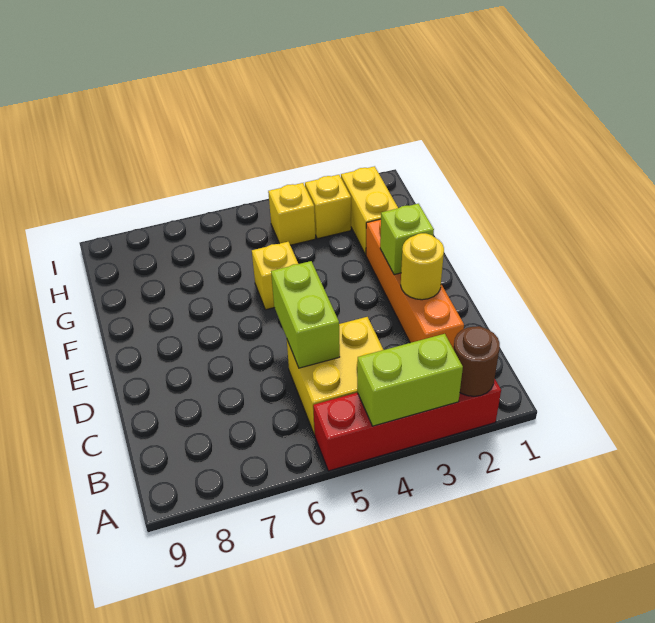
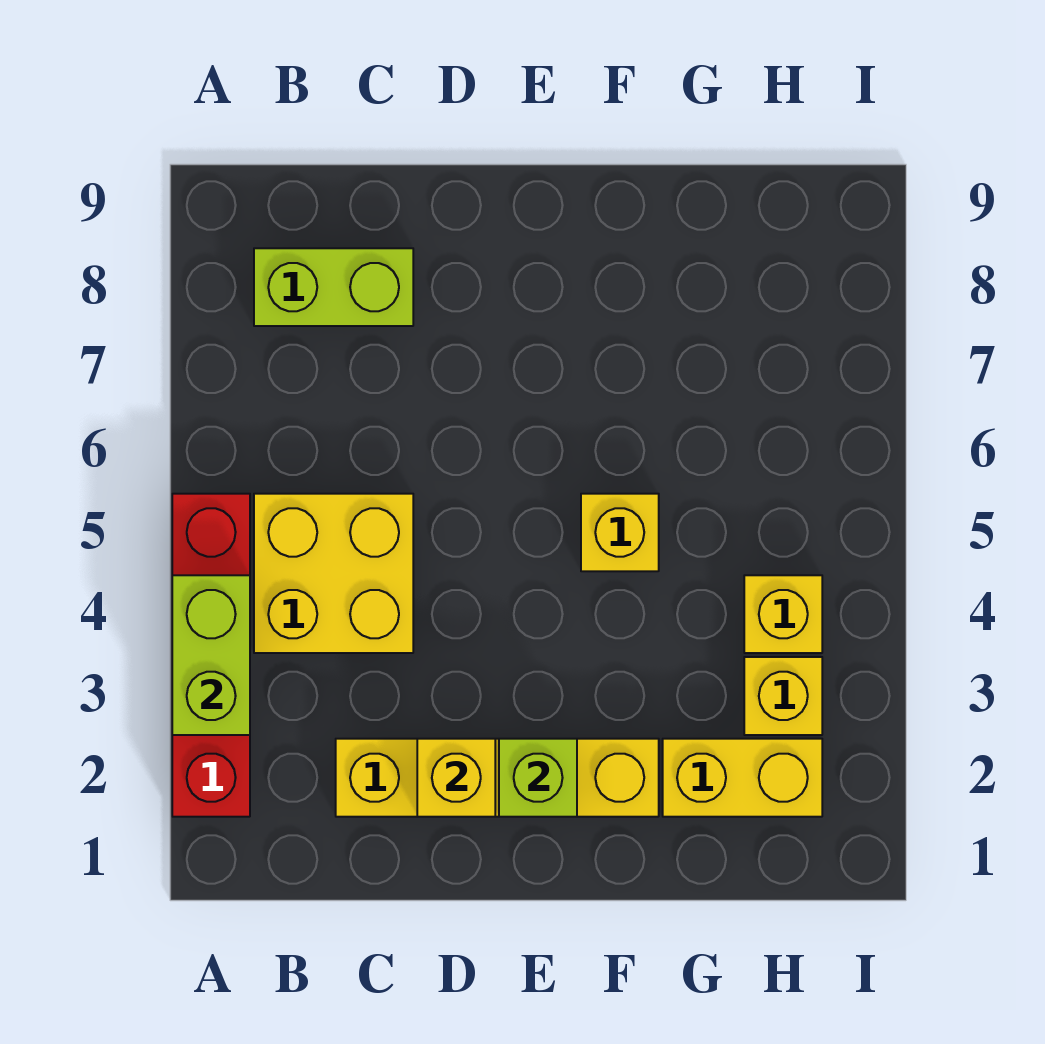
brown round brick A2 level 2 -> none
orange brick C2:F2 level 1 -> yellow brick C2:F2 level 1
lime brick C5:D5 level 2 -> lime brick B8:C8 level 1
yellow round brick D2 level 2 -> yellow brick D2 level 2

